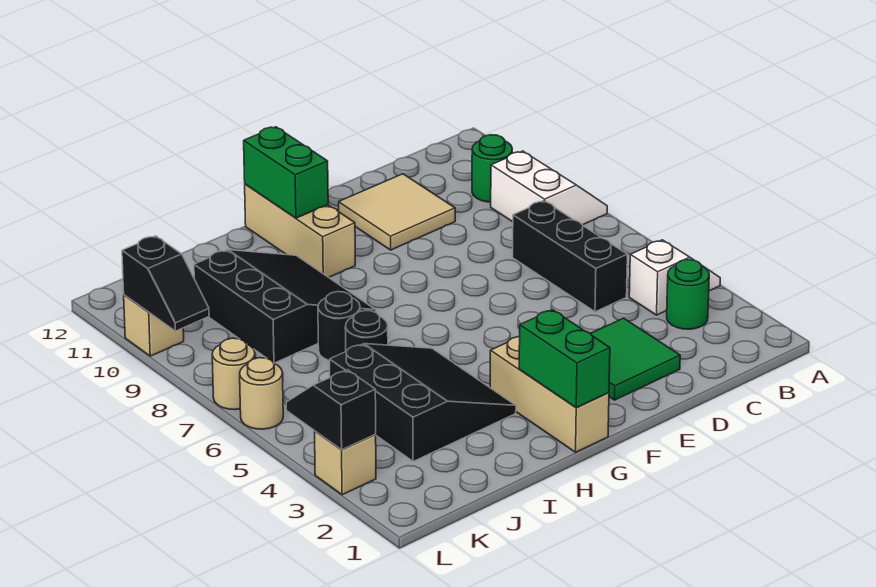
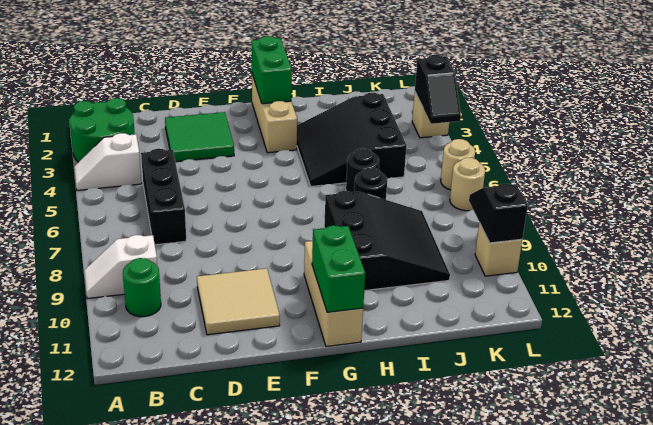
white slope A8:B9 level 1 top B -> white slope A9:B9 level 1 top B
green round brick B3 level 1 -> green round brick A2:B3 level 1
black slope H8:J10 level 1 top J -> black slope H8:J10 level 1 top H

